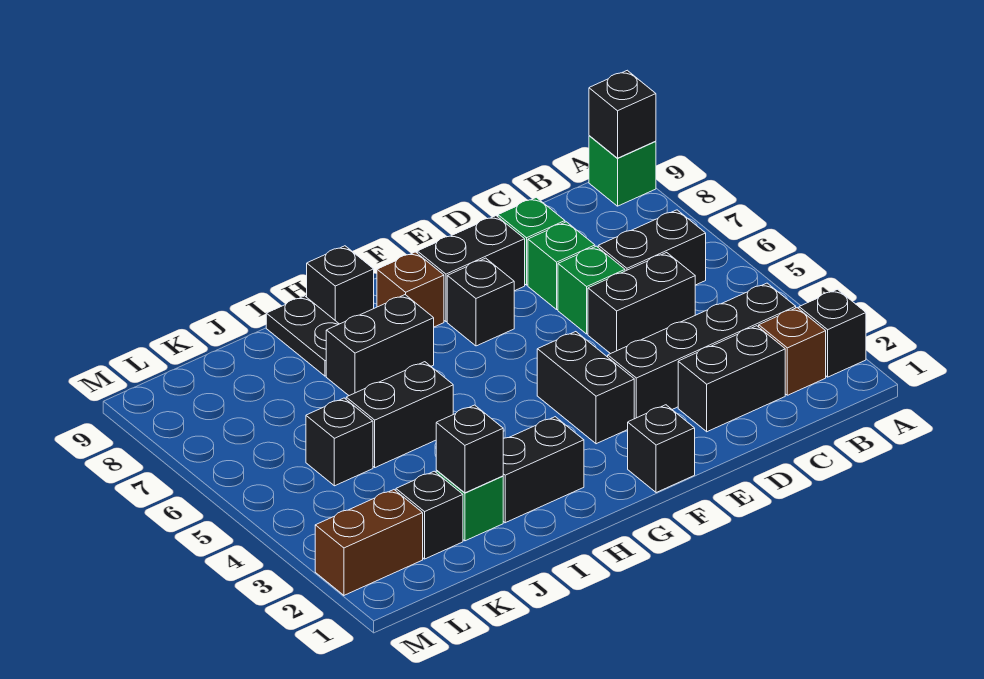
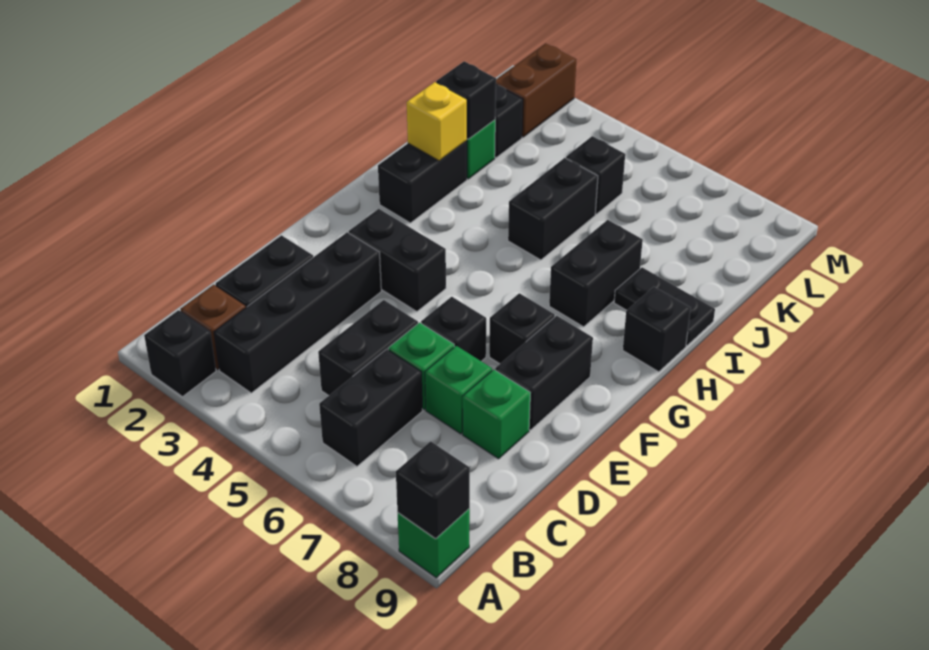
black brick F1 level 1 -> black brick E6 level 1
brown brick G8 level 1 -> none
none -> yellow brick I2 level 2

